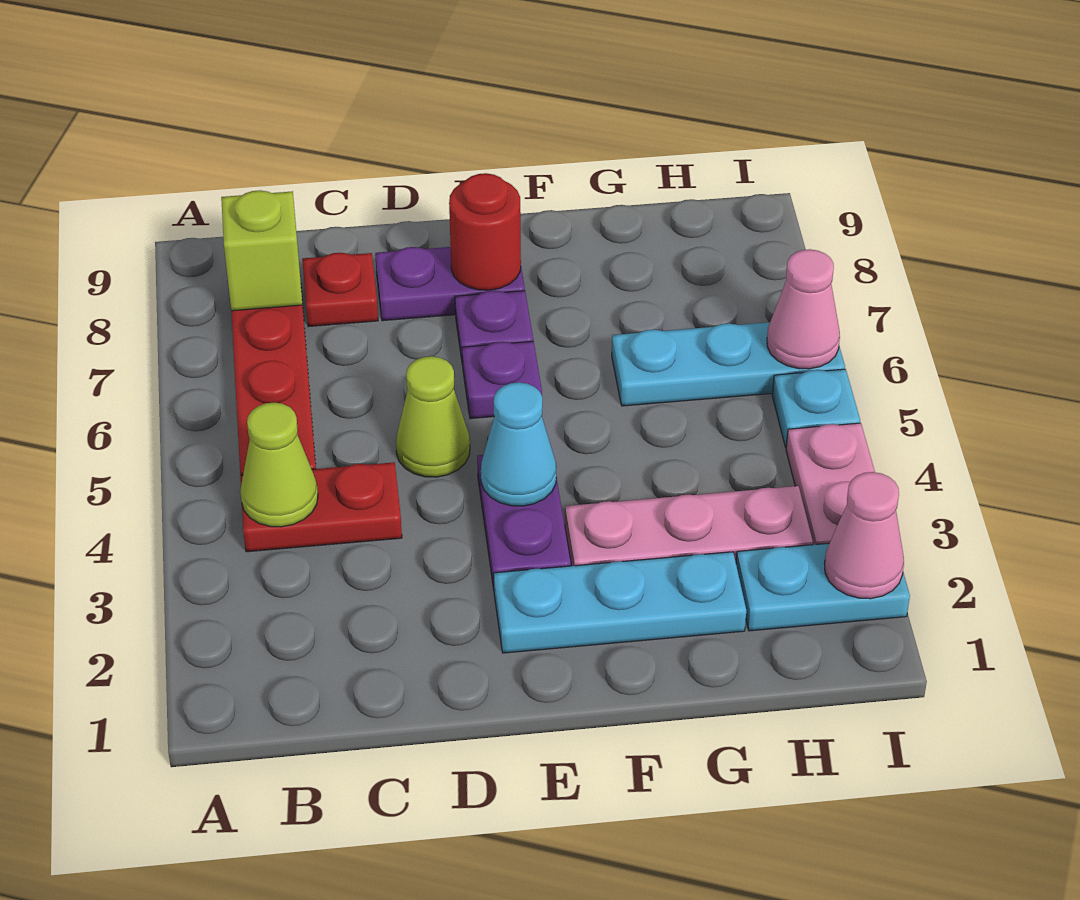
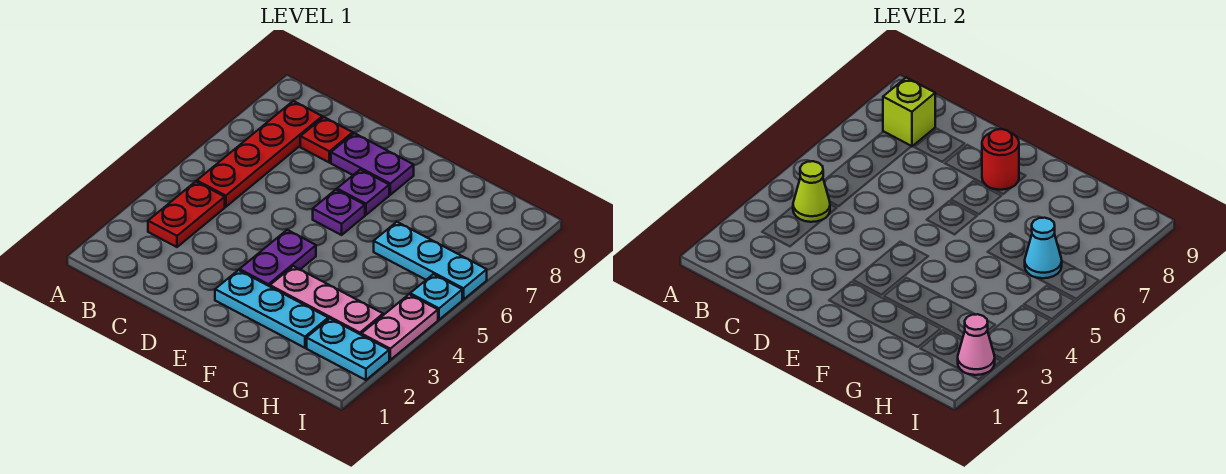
red plate B4:C4 level 1 -> red plate B3:B4 level 1
lime cone D5 level 1 -> none
cyan cone E4 level 2 -> cyan cone H6 level 2
pink cone I6 level 2 -> none

